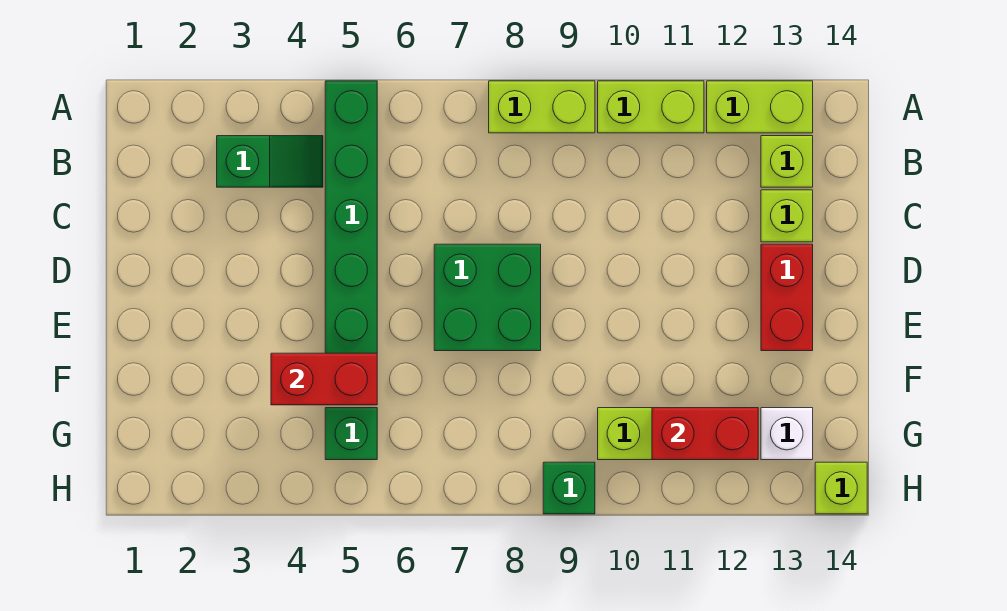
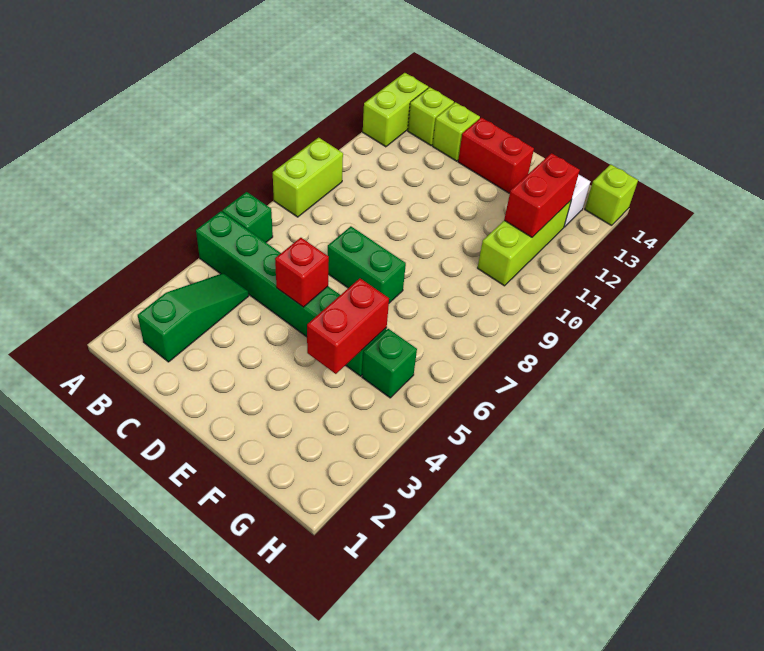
lime brick A10:A11 level 1 -> none
green slope B3:B4 level 1 top 3 -> green slope B2:B4 level 1 top 2
none -> red brick D5 level 2
green brick D7:E8 level 1 -> green brick D7:E7 level 1
green brick H9 level 1 -> green brick A6 level 1

